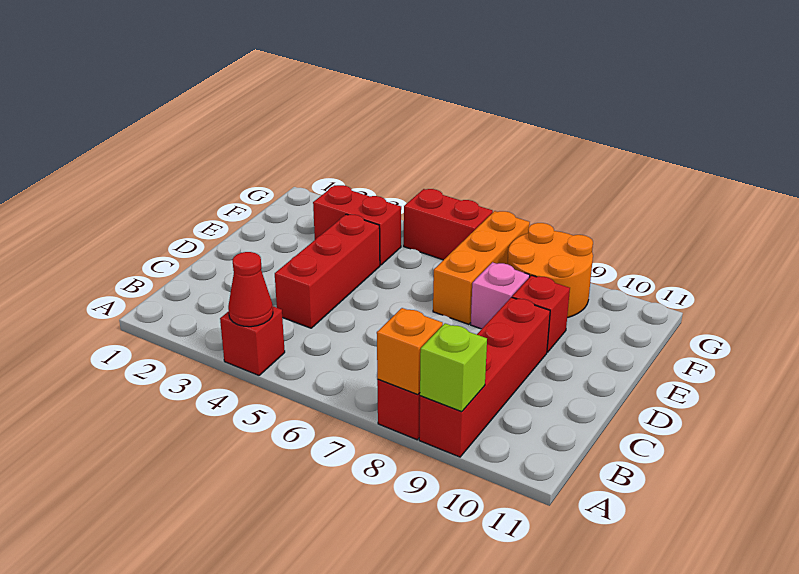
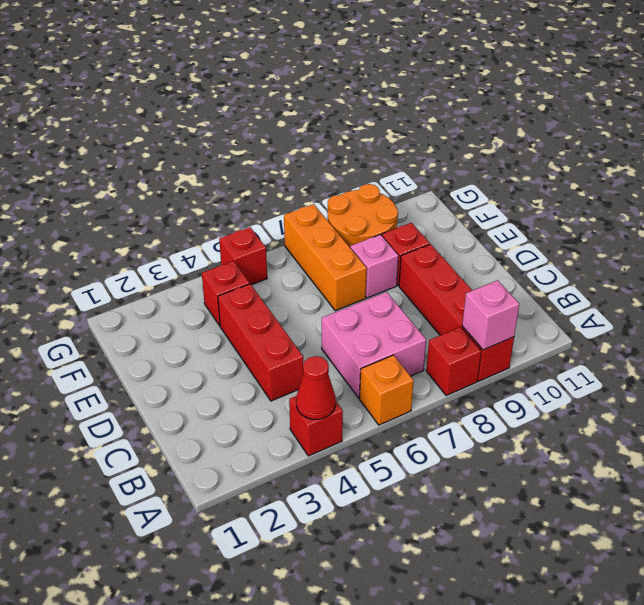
orange brick A8 level 2 -> orange brick A6 level 1
lime brick A9 level 2 -> pink brick A9 level 2
none -> pink brick B6:C7 level 1
red brick F3:F4 level 1 -> red brick F4 level 1
red brick G5:G6 level 1 -> red brick G5 level 1

